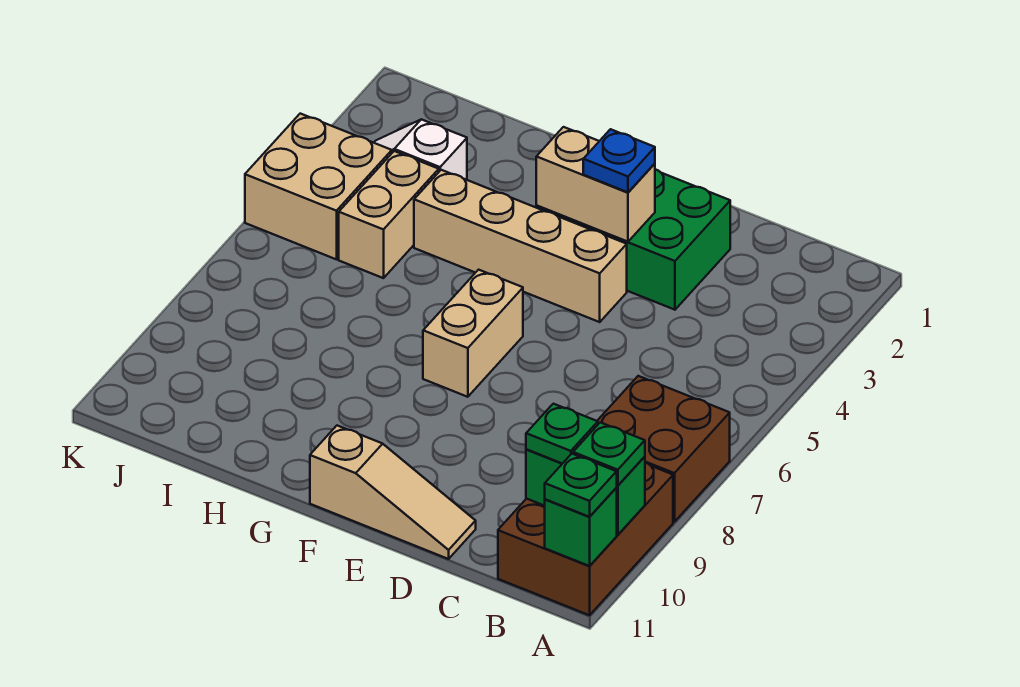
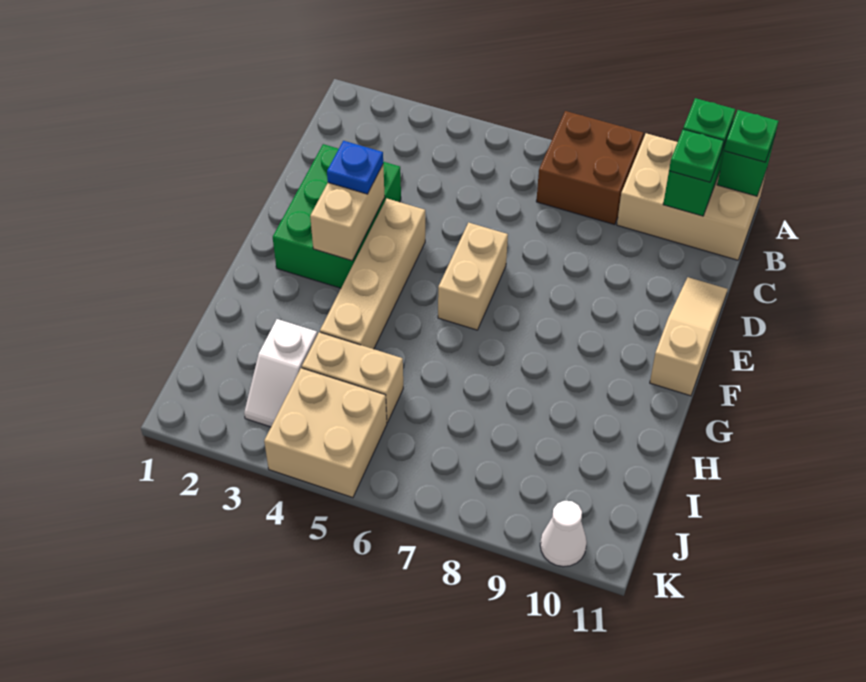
brown brick A9:B11 level 1 -> tan brick A9:B11 level 1
tan brick F6:F7 level 1 -> tan brick E6:F6 level 1
none -> white cone K10 level 1

